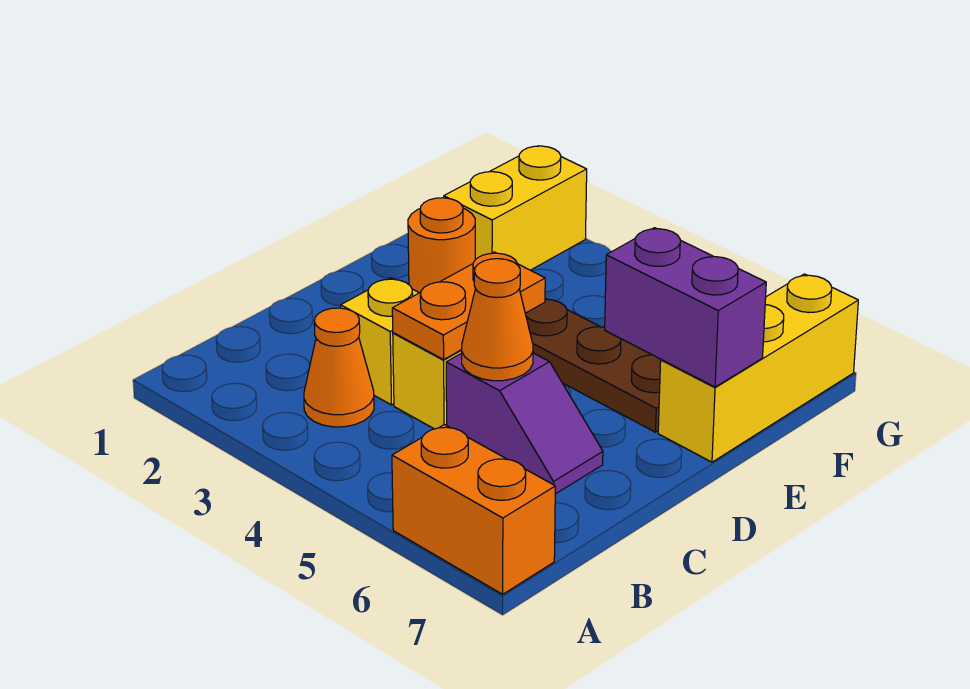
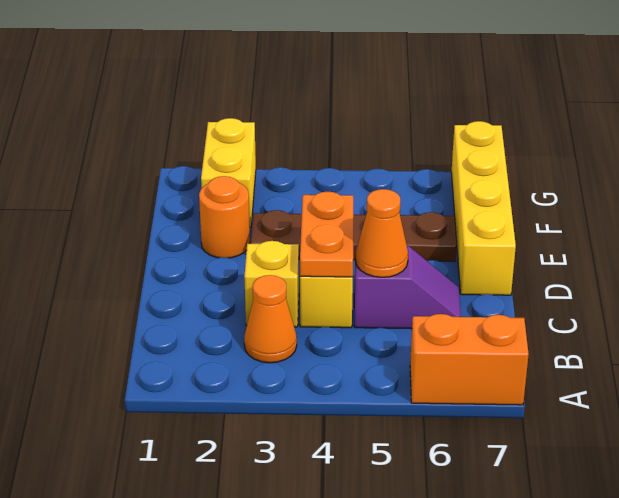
purple brick E6:E7 level 2 -> none
yellow brick E7:G7 level 1 -> yellow brick D7:G7 level 1

